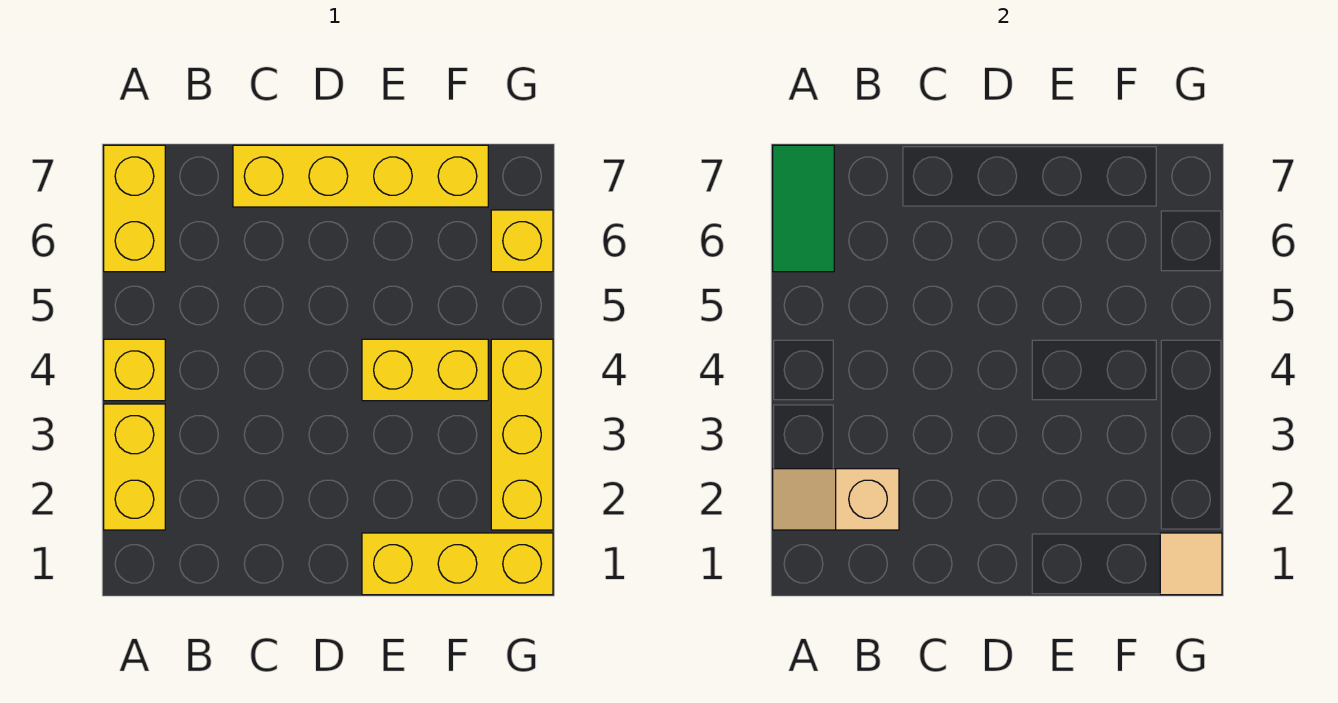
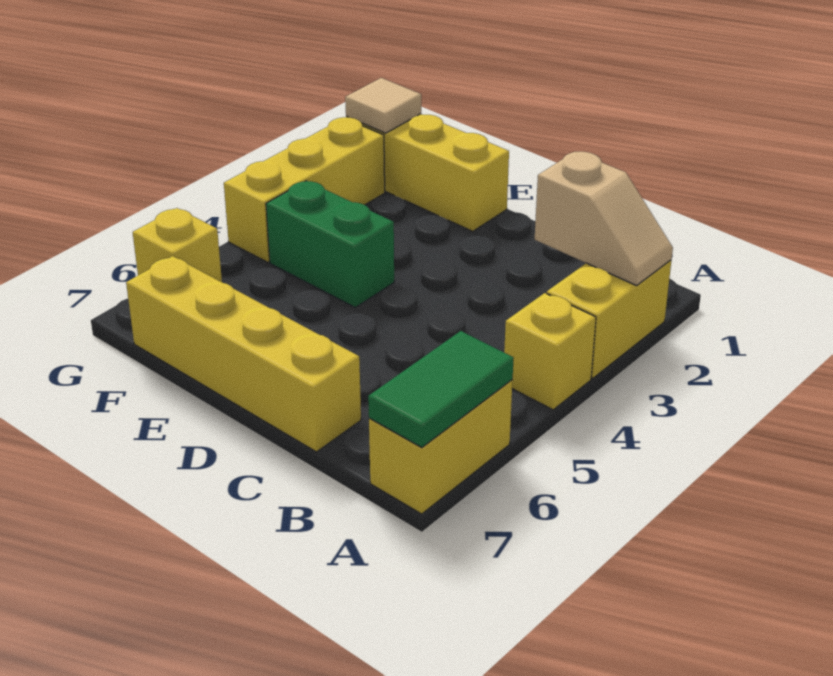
yellow brick E4:F4 level 1 -> green brick E4:F4 level 1

